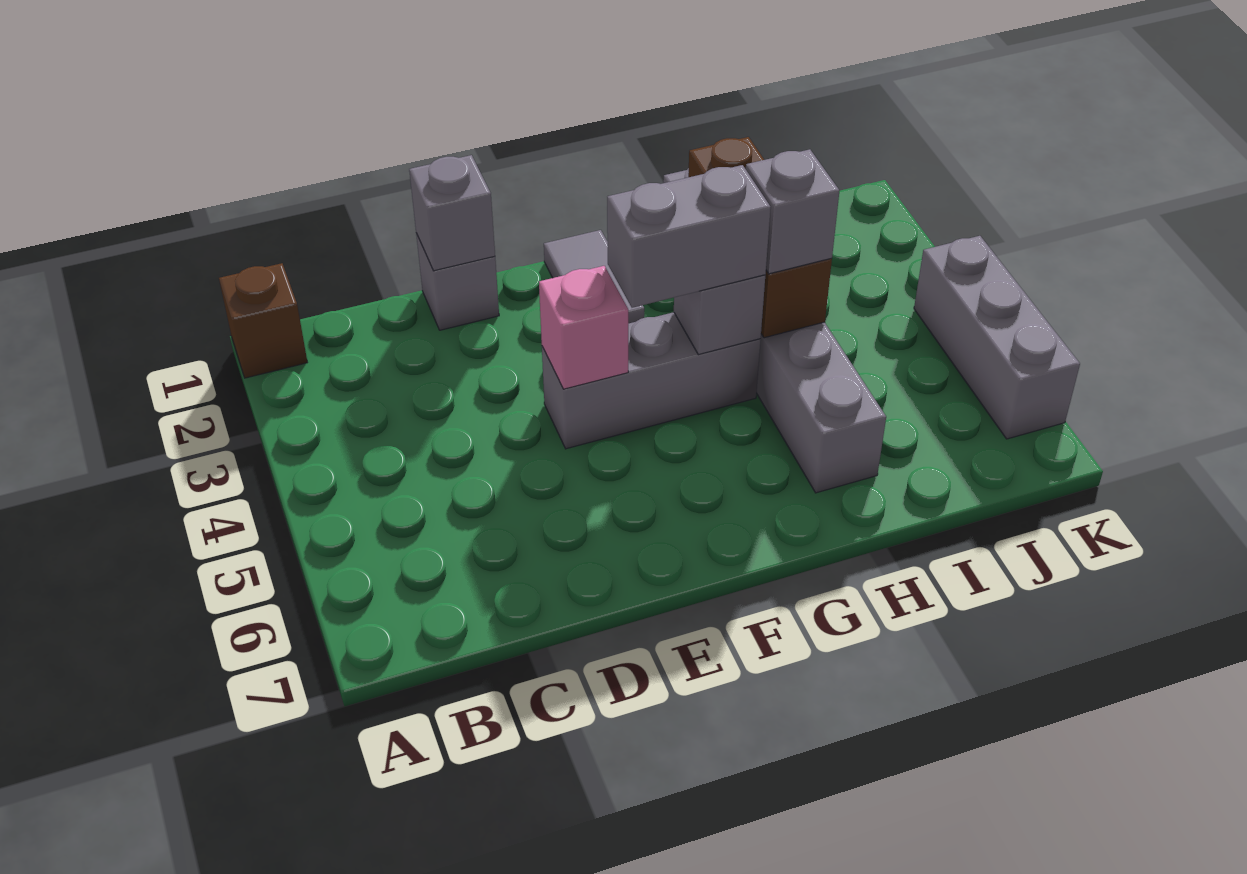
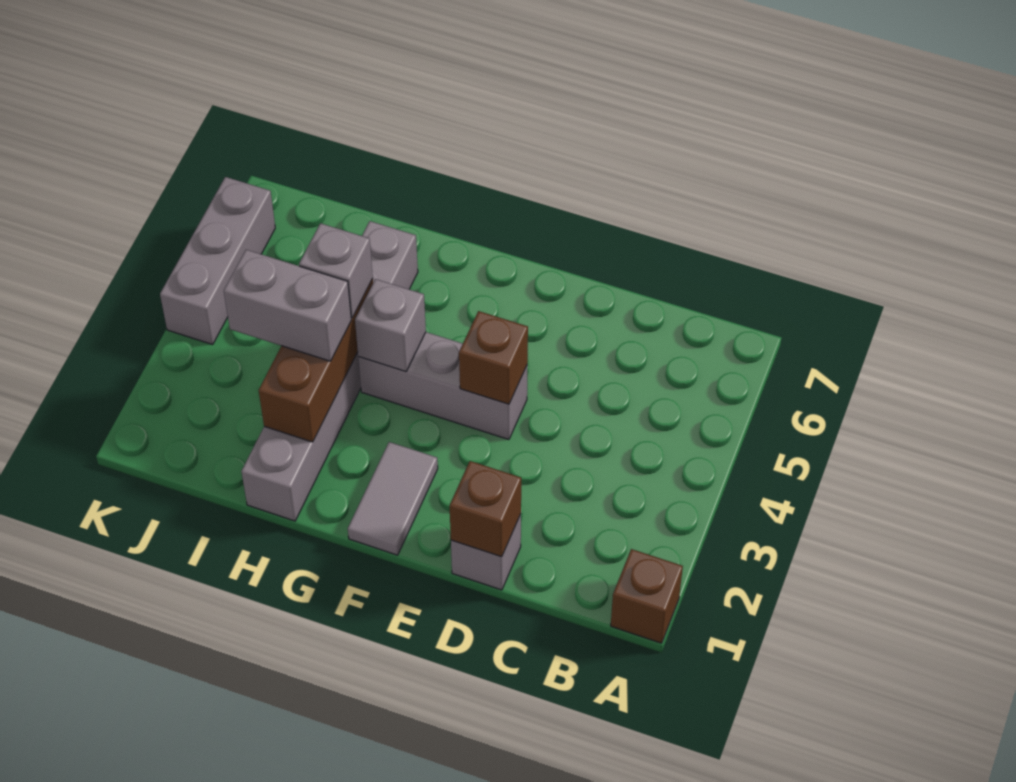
grey brick D1 level 2 -> brown brick D1 level 2
pink brick E4 level 2 -> brown brick E4 level 2
grey brick F4:G4 level 3 -> grey brick H3:I3 level 3

